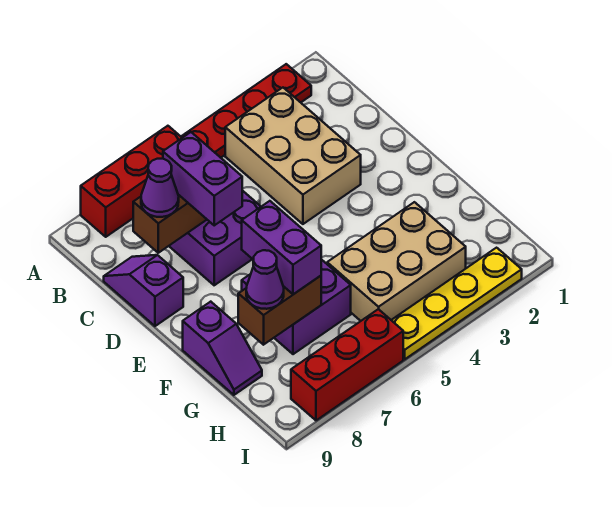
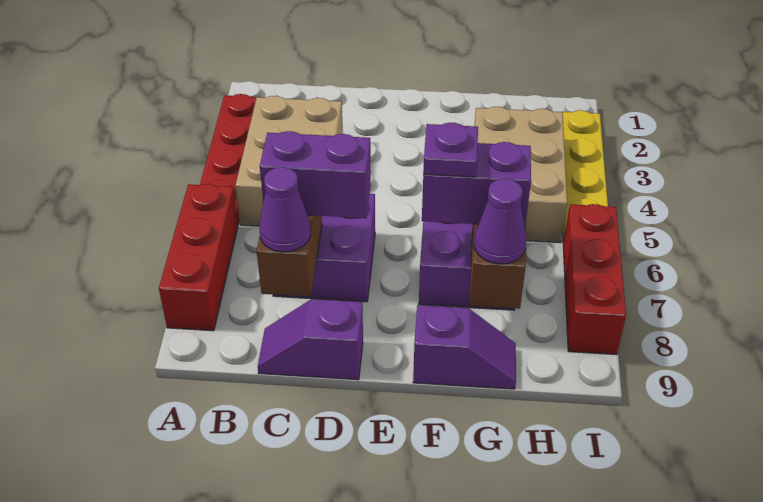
tan brick B3:D4 level 1 -> tan brick B3:C5 level 1
none -> purple plate F7 level 4

